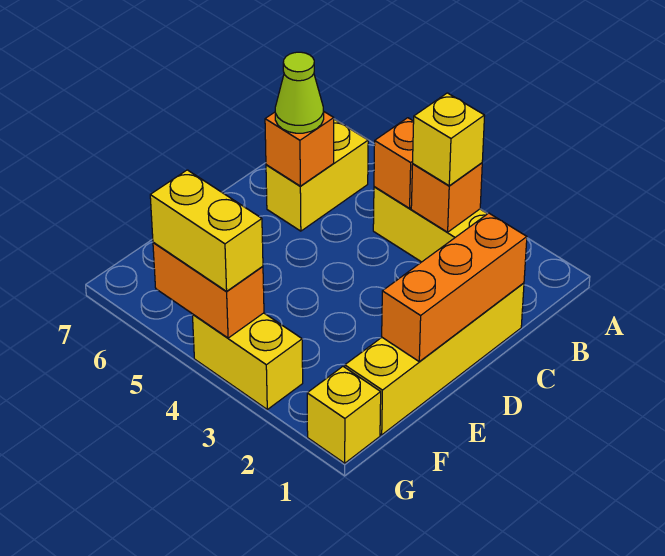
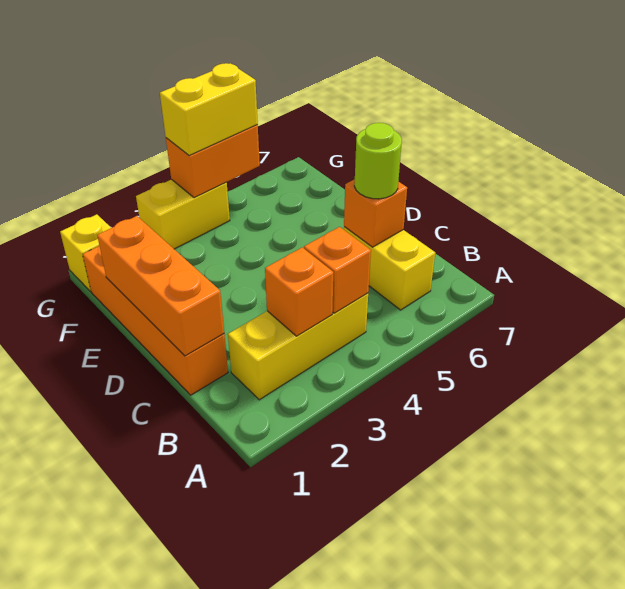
yellow brick B3 level 3 -> none
yellow brick C1:F1 level 1 -> orange brick C1:F1 level 1
lime cone C6 level 3 -> lime round brick C6 level 3

